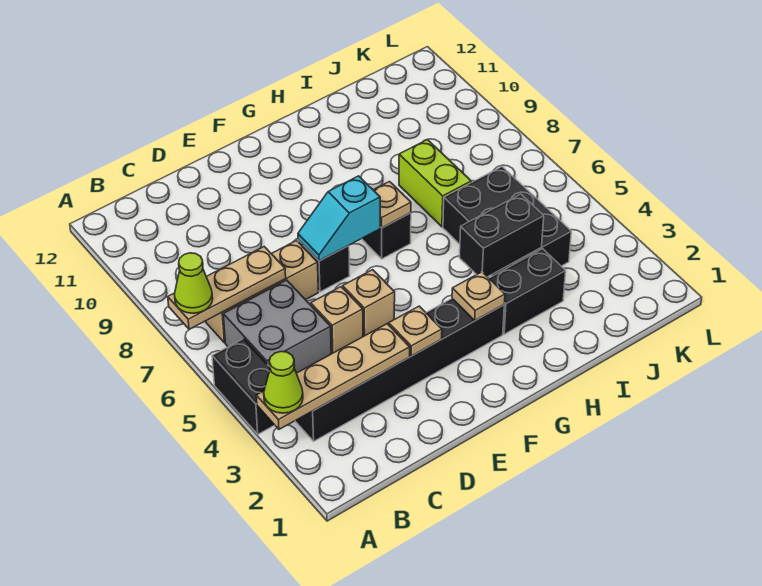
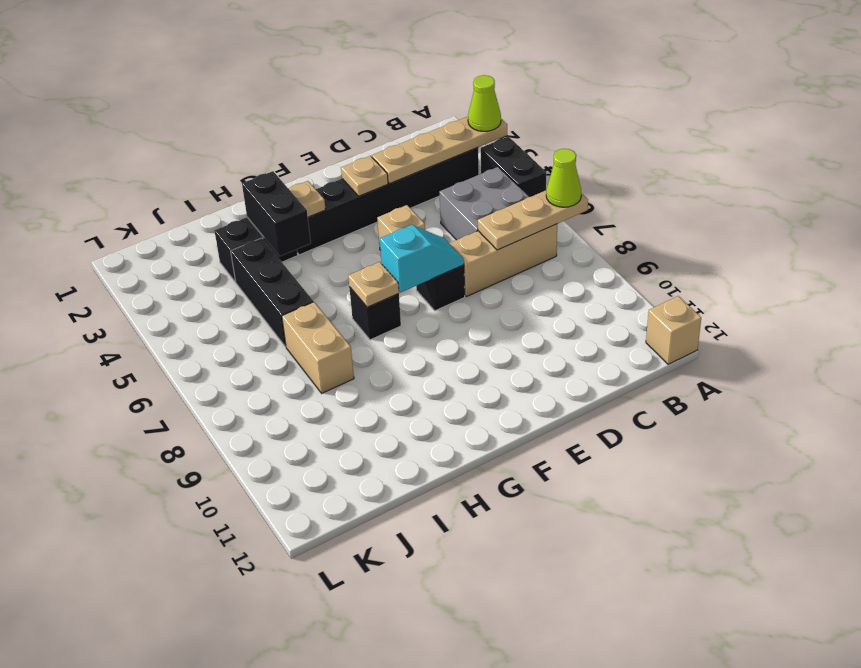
tan brick D5 level 1 -> tan brick A12 level 1
black brick H4:I4 level 2 -> black brick H3:H4 level 2
black brick I4:J6 level 1 -> black brick I4:I6 level 1
lime brick I7:I8 level 1 -> tan brick I7:I8 level 1

